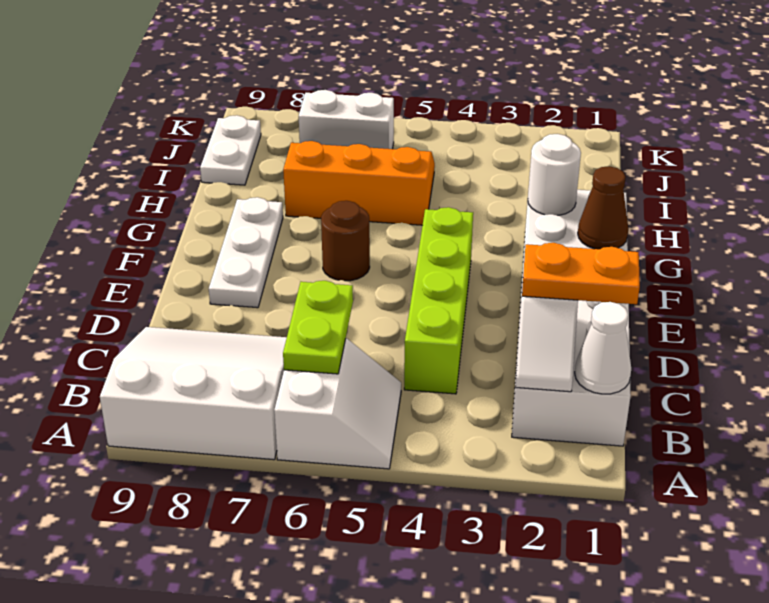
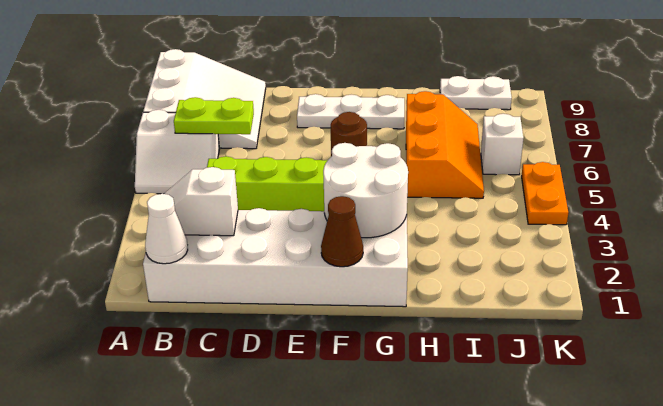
orange plate C1:C2 level 3 -> orange plate K4:K5 level 1
white round brick G2 level 2 -> white round brick F2:G3 level 2
white brick J6:J7 level 1 -> white brick J6 level 1

